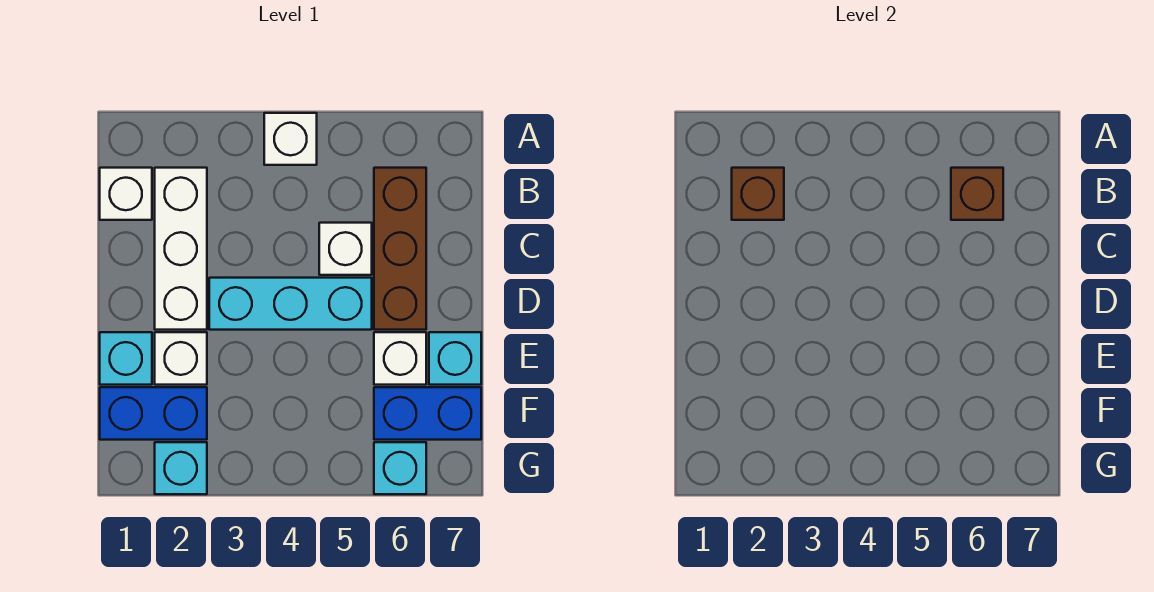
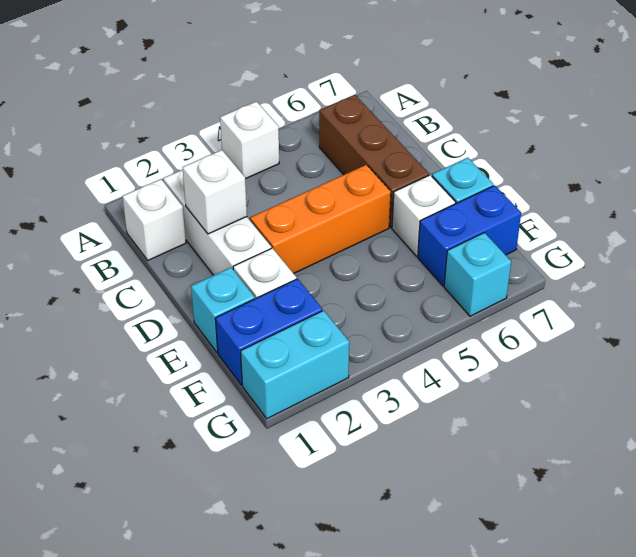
brown brick B2 level 2 -> none
brown brick B6 level 2 -> none
white brick C5 level 1 -> white brick C2 level 2
cyan brick D3:D5 level 1 -> orange brick D3:D5 level 1
cyan brick G2 level 1 -> cyan brick G1:G2 level 1

